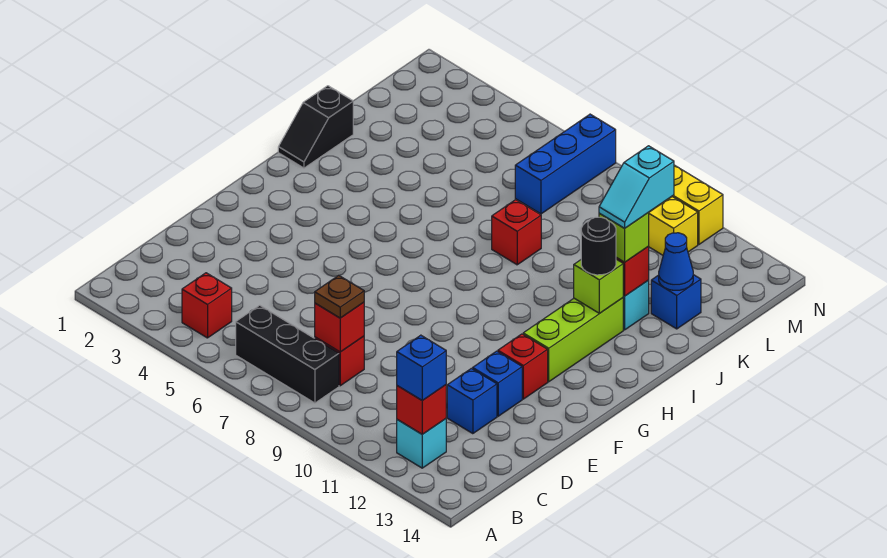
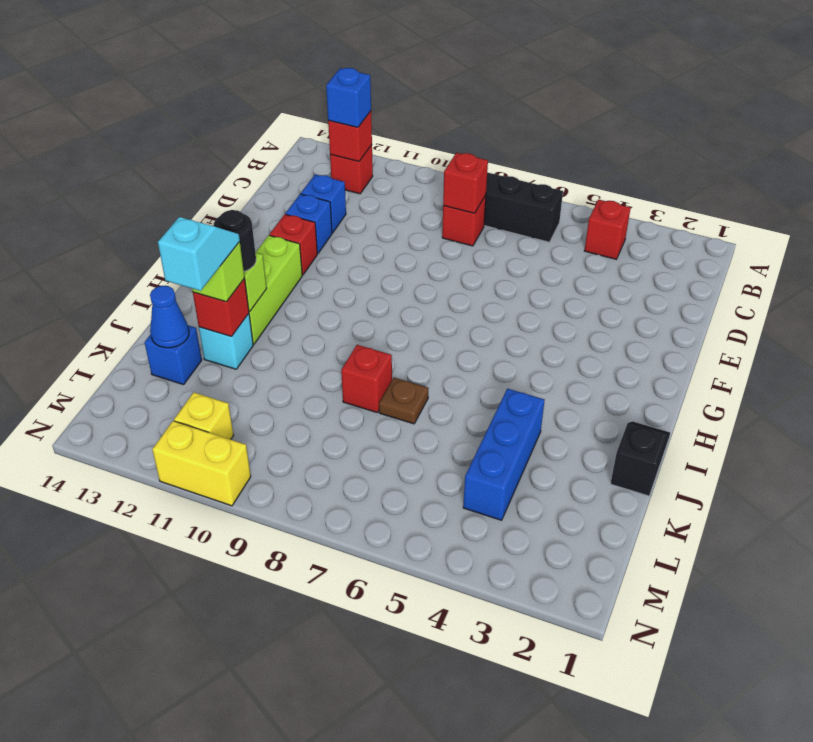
cyan brick B12 level 1 -> red brick B12 level 1
brown plate C8 level 3 -> brown plate J7 level 1
blue brick L7:N7 level 1 -> blue brick J4:L4 level 1

